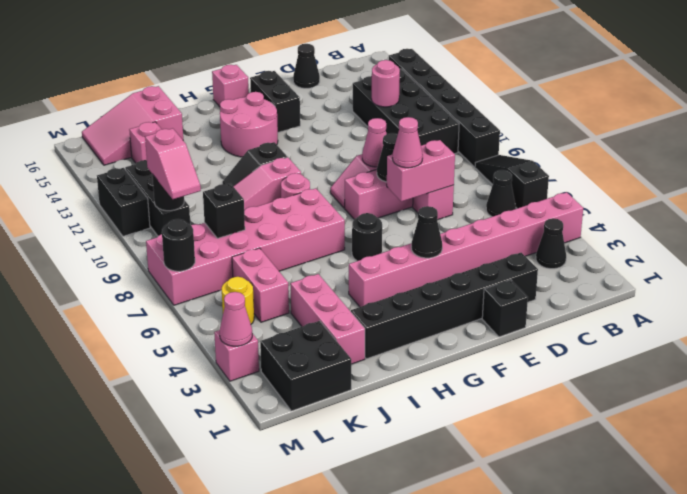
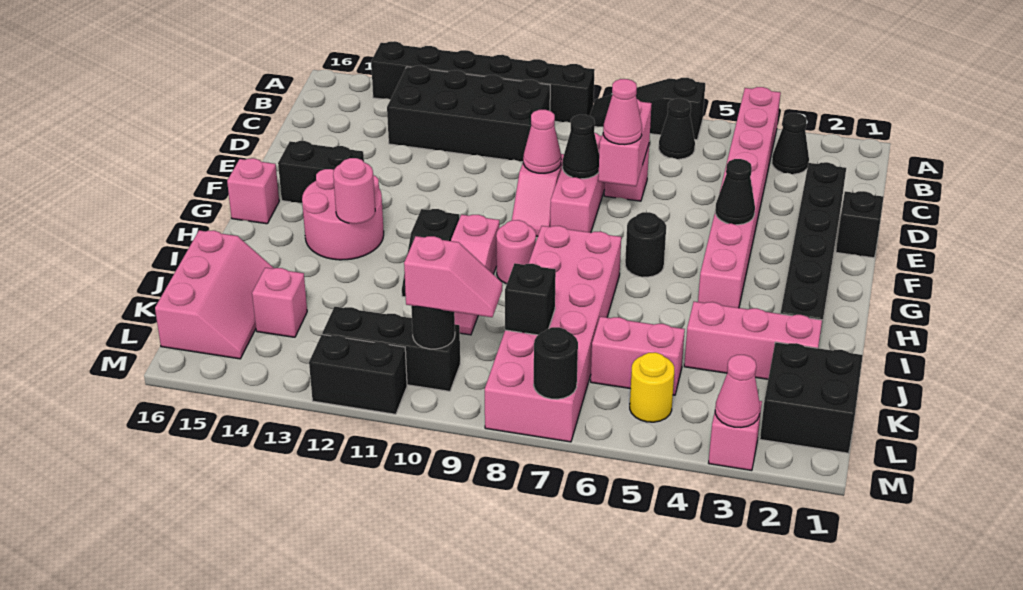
pink round brick C12 level 2 -> pink round brick H13 level 2
black cone D16 level 1 -> none
pink slope J15:L16 level 1 top J -> pink slope J15:L16 level 1 top 16

